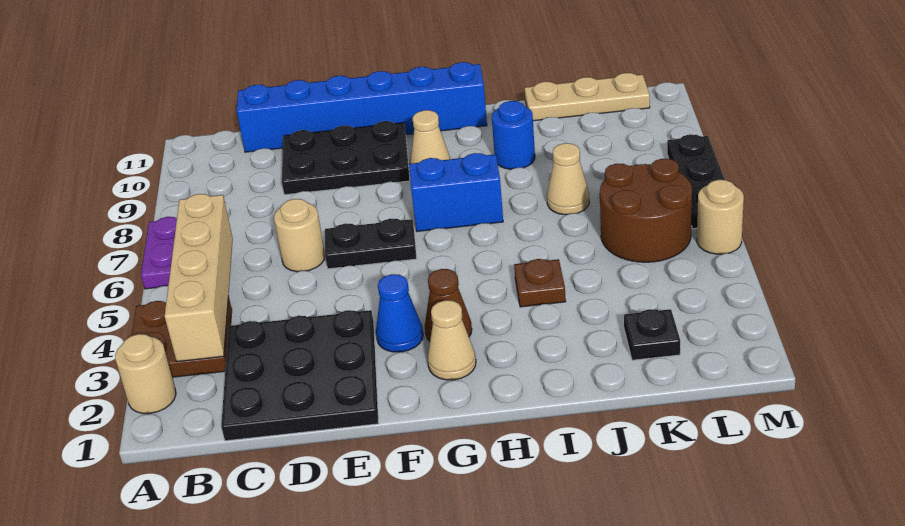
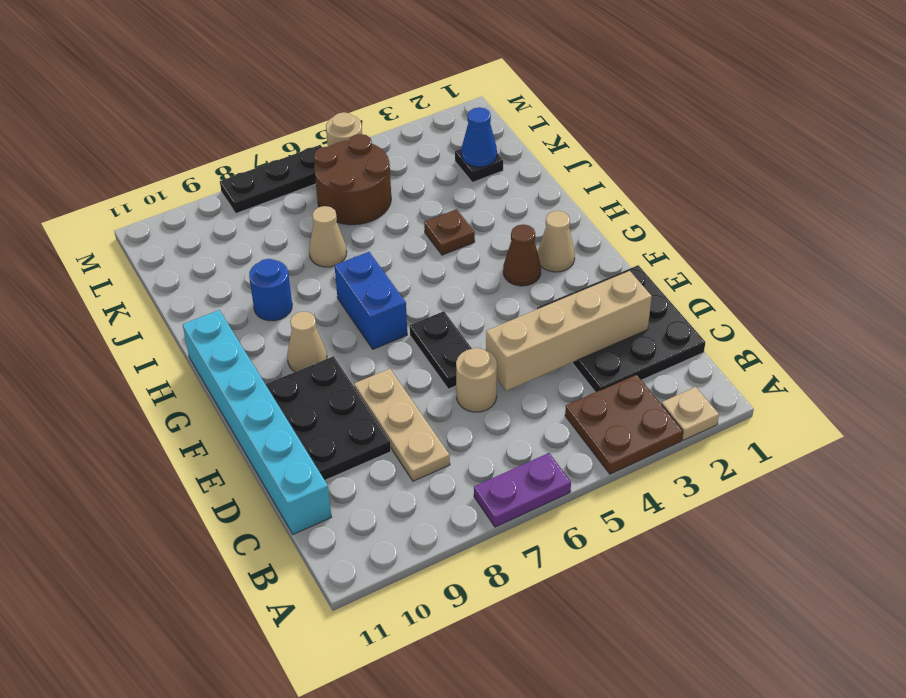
tan round brick A2 level 1 -> tan plate A2 level 1
tan brick B3:B6 level 2 -> tan brick D2:D5 level 2
blue brick C11:H11 level 1 -> cyan brick C11:H11 level 1
blue cone F3 level 1 -> blue cone K2 level 2
tan plate J11:L11 level 1 -> tan plate C8:E8 level 1

